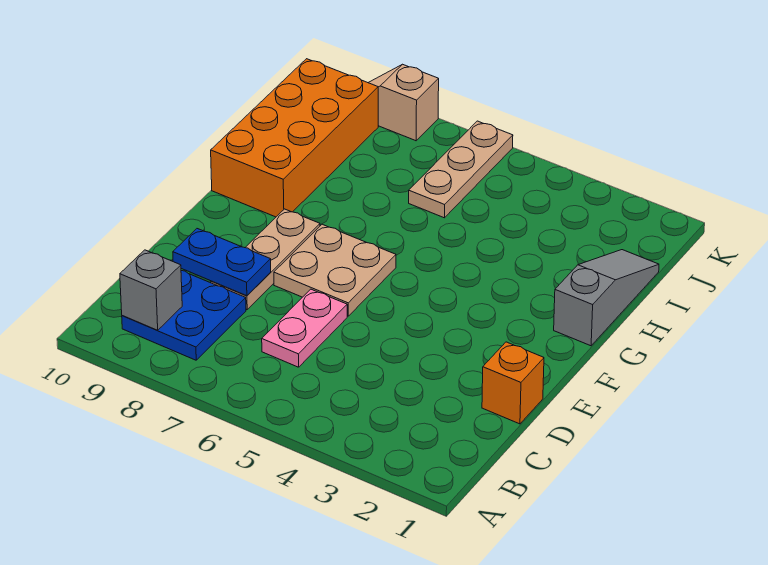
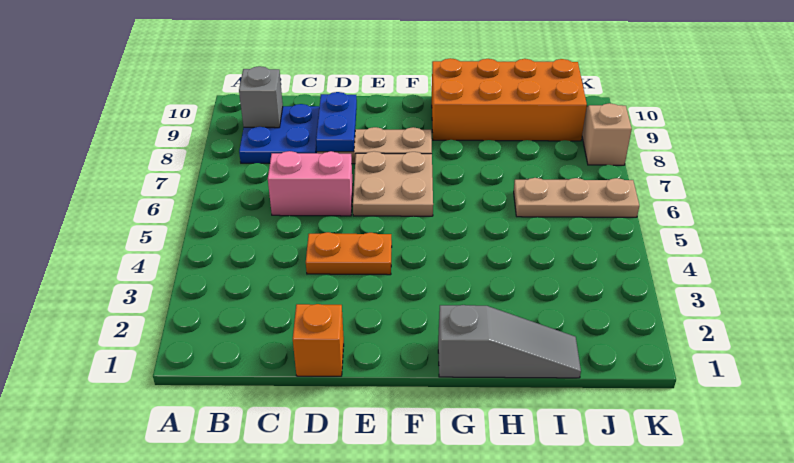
pink plate C6:D6 level 1 -> pink brick C6:D6 level 1
none -> orange plate D4:E4 level 1

